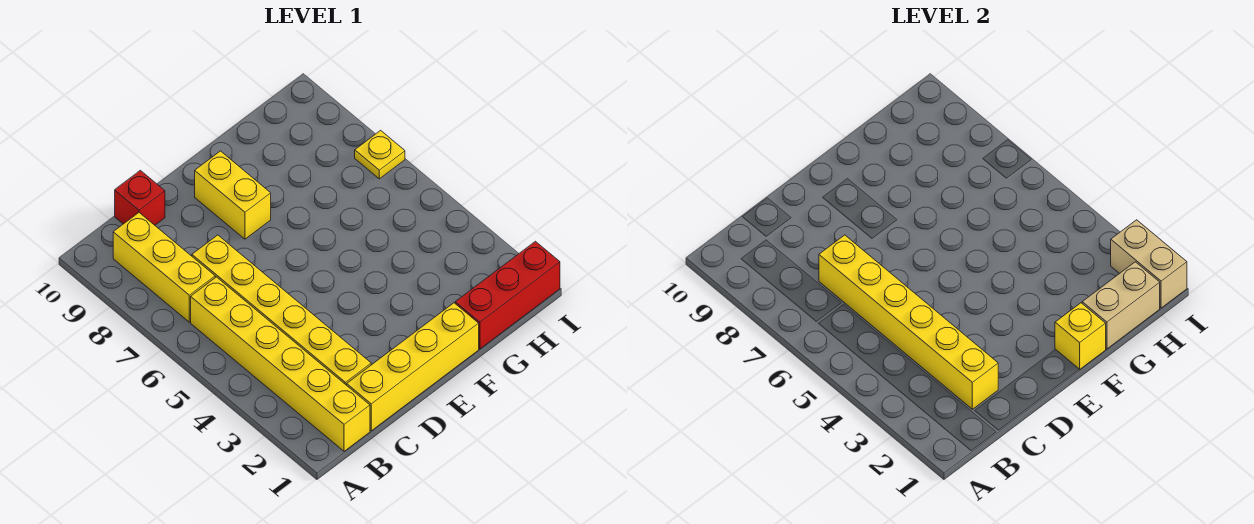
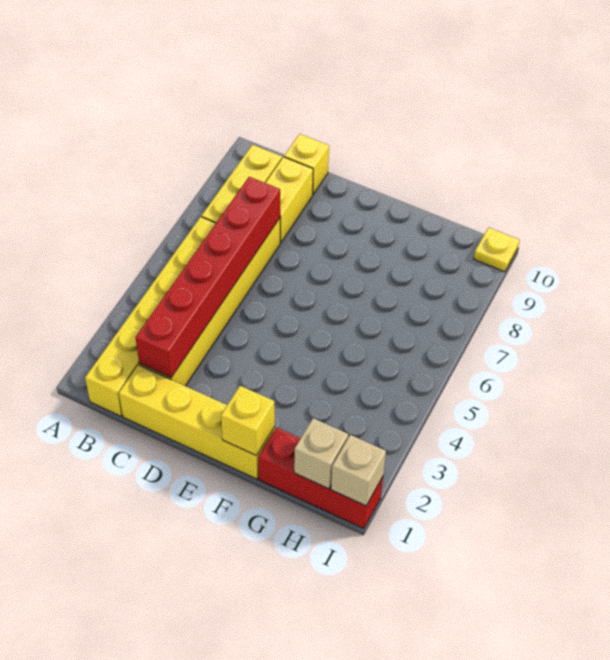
yellow brick C2:C7 level 2 -> red brick C2:C7 level 2
red brick C10 level 1 -> yellow brick C10 level 1
yellow brick E8:E9 level 1 -> yellow brick C8:C9 level 1
tan brick G1:H1 level 2 -> tan brick H1 level 2
tan brick I1:I2 level 2 -> tan brick I1 level 2
yellow plate I7 level 1 -> yellow plate I10 level 1

